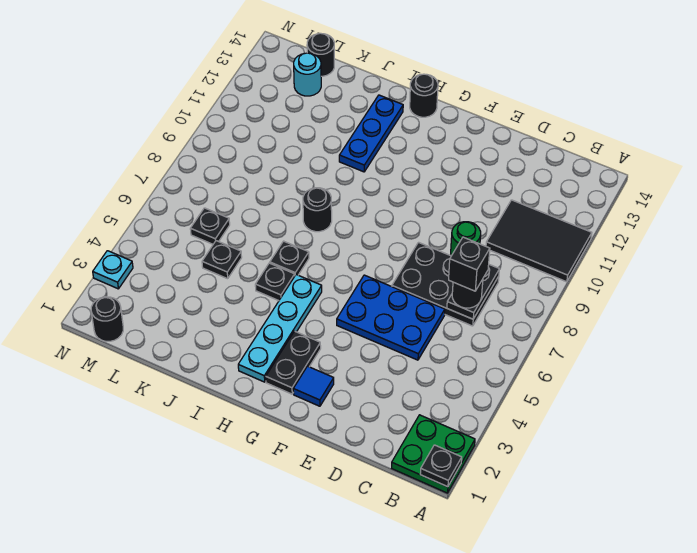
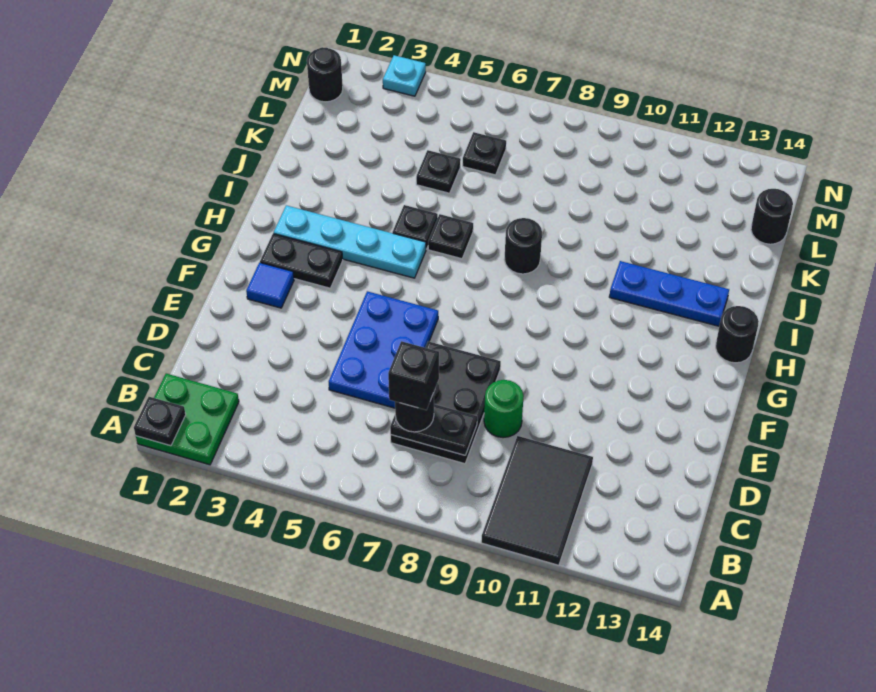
cyan round brick L13 level 1 -> none

